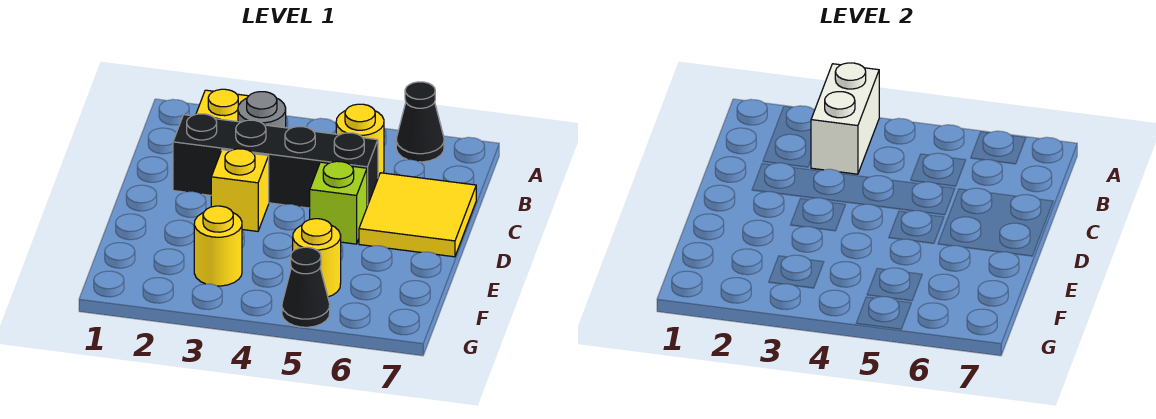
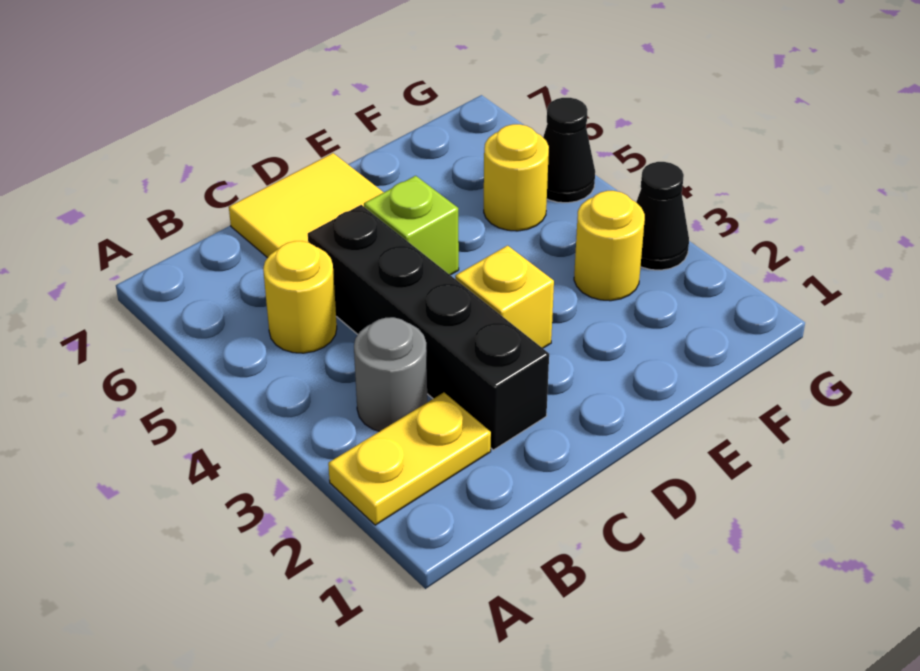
white brick A3:B3 level 2 -> none
black cone A6 level 1 -> black cone G3 level 1

